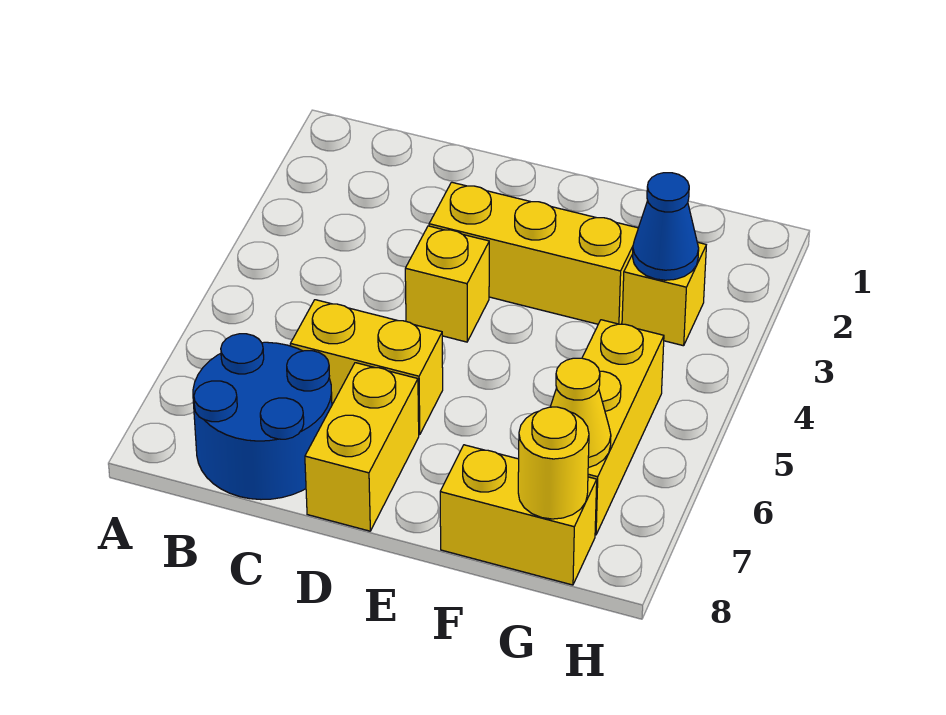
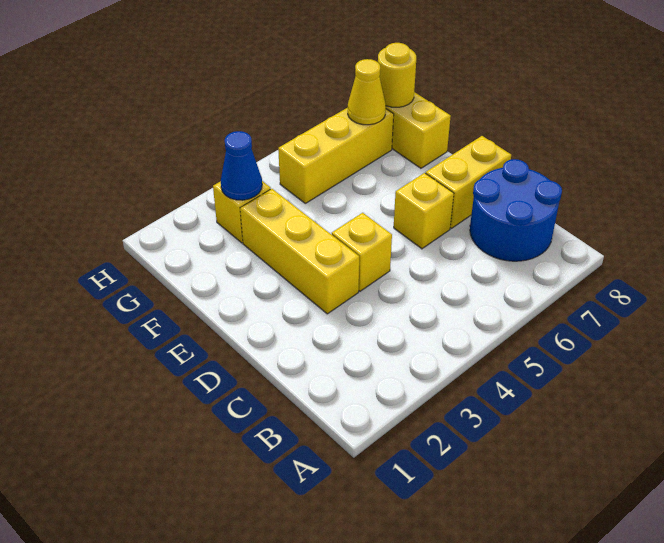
yellow brick C6:D6 level 1 -> yellow brick D6 level 1

